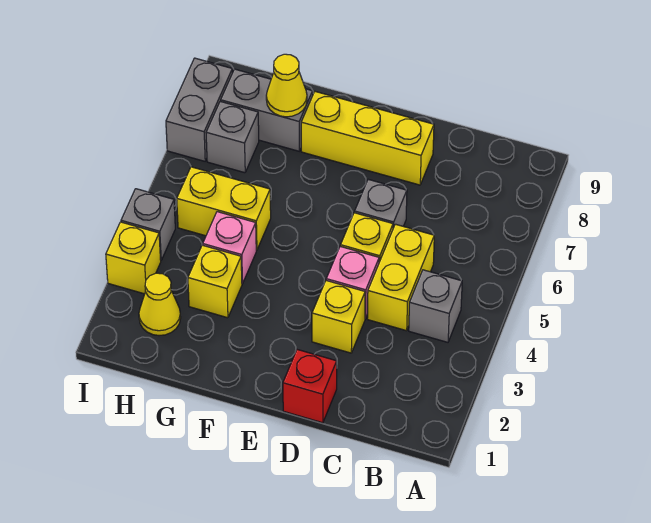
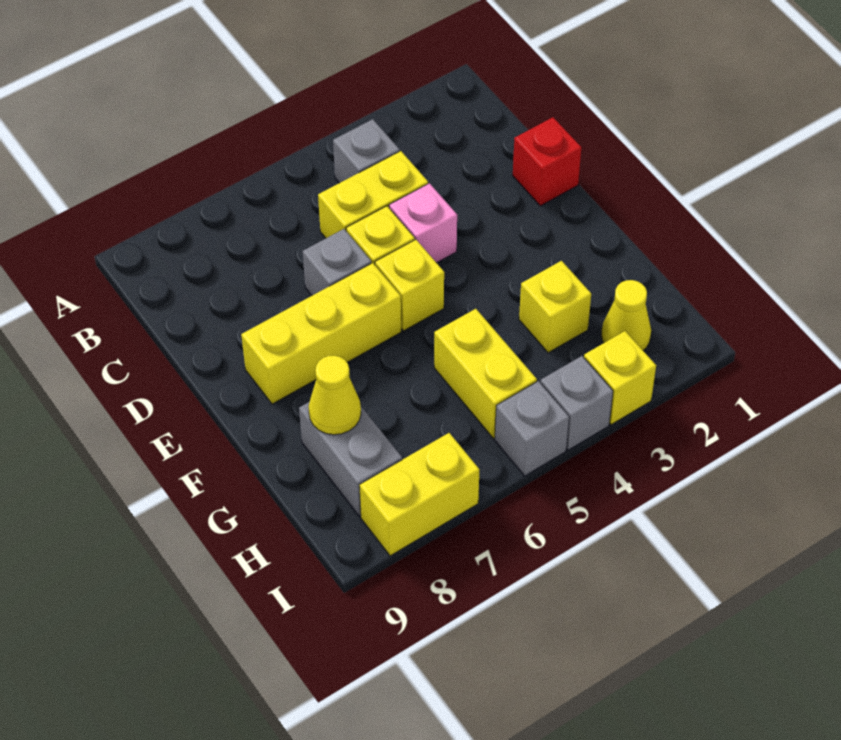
yellow brick D3 level 1 -> yellow brick E5 level 1
yellow brick D8:F8 level 1 -> yellow brick E6:E8 level 1
pink brick G4 level 1 -> none
grey brick H7 level 1 -> grey brick I5 level 1
grey brick I7:I8 level 1 -> yellow brick I7:I8 level 1

